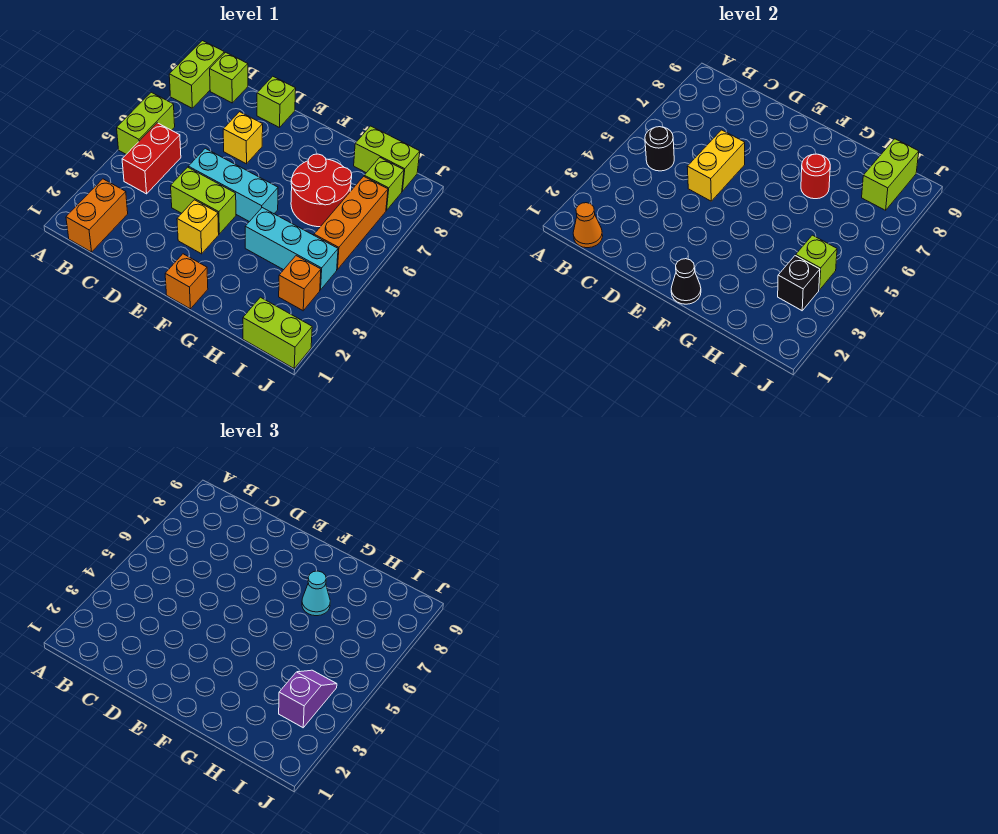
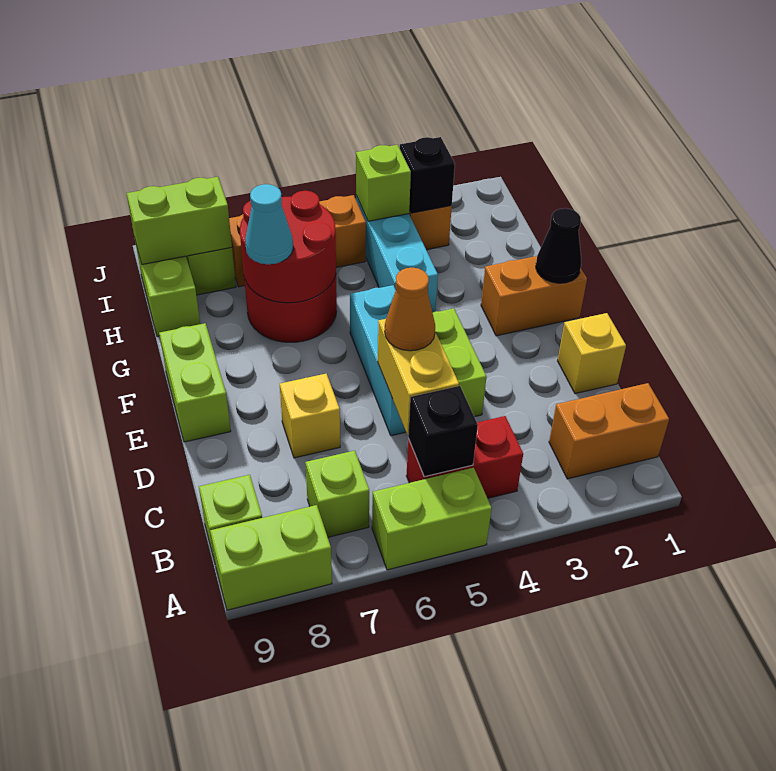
orange cone B1 level 2 -> orange cone D5 level 3
black round brick B5 level 2 -> black brick B5 level 2
yellow brick D5:D6 level 2 -> yellow brick C5:D5 level 2
lime brick D9 level 1 -> lime brick B7 level 1
yellow brick E3 level 1 -> yellow brick D1 level 1
orange brick F1 level 1 -> orange brick F1:F2 level 1
red round brick G7 level 2 -> red round brick G6:H7 level 2
lime brick I1:J1 level 1 -> lime brick E9:F9 level 1
purple slope I3:I4 level 3 top 3 -> none

